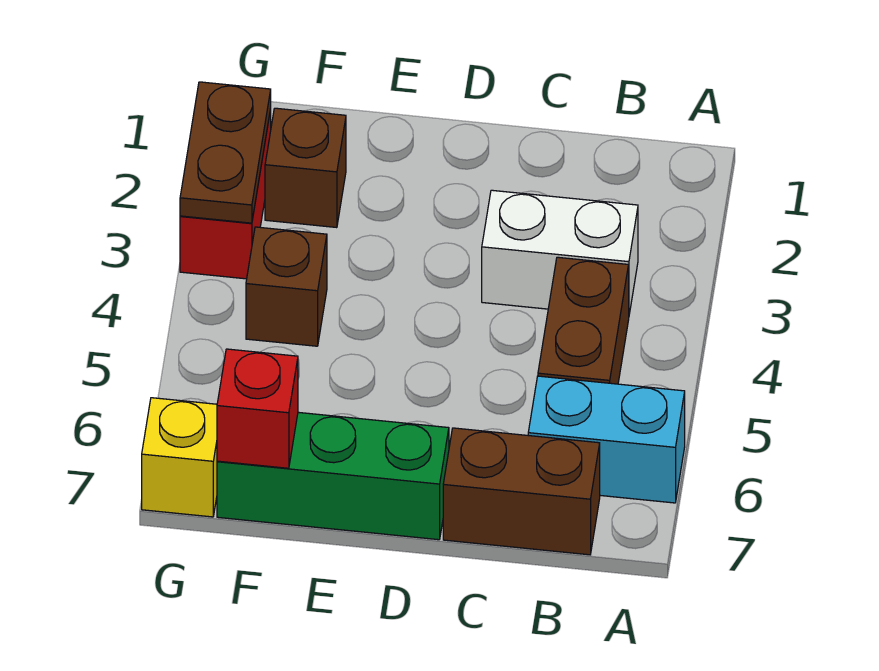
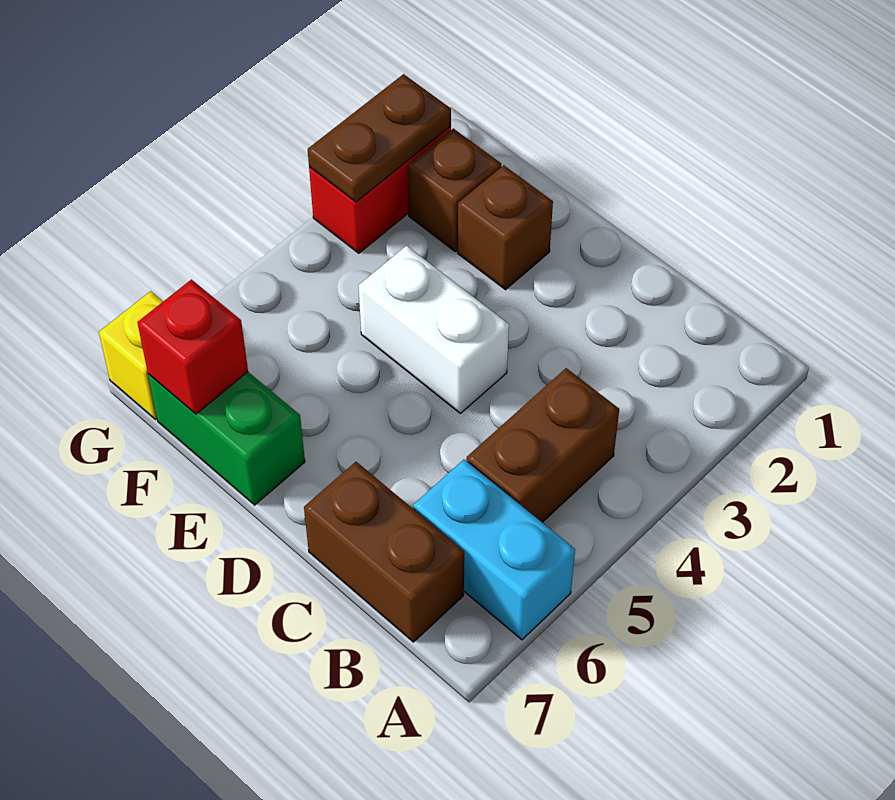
white brick B3:C3 level 1 -> white brick D4:E4 level 1
green brick D7:F7 level 1 -> green brick E7:F7 level 1
brown brick F4 level 1 -> brown brick E2 level 1

